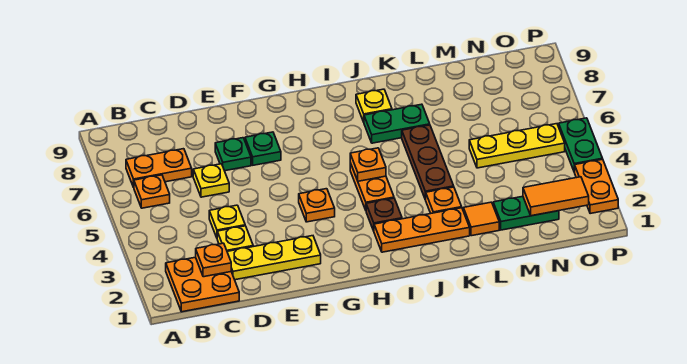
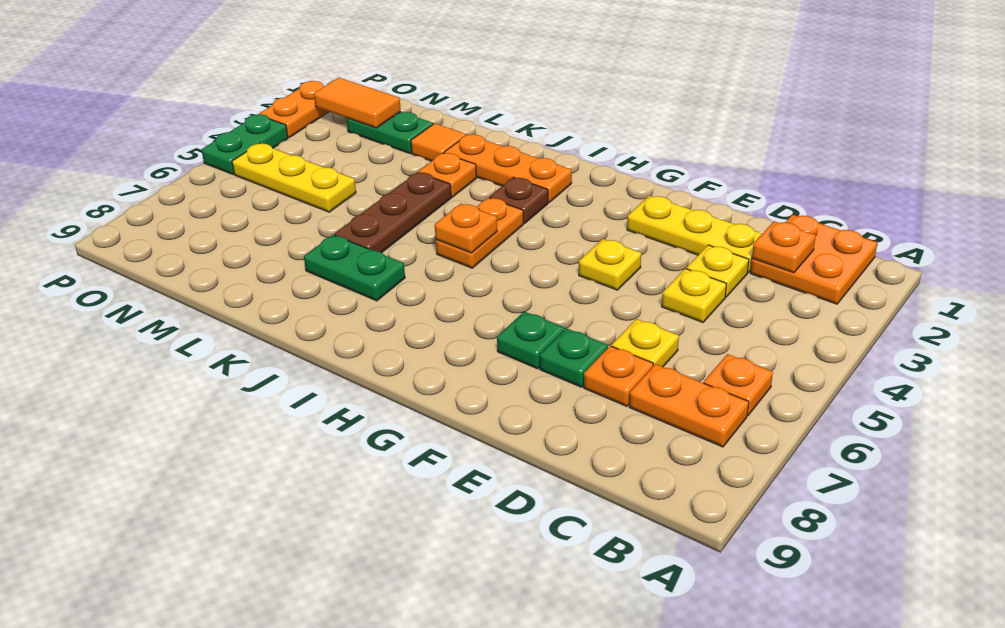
orange plate G4 level 1 -> orange plate D7 level 1
yellow plate J8 level 1 -> yellow plate F4 level 1

